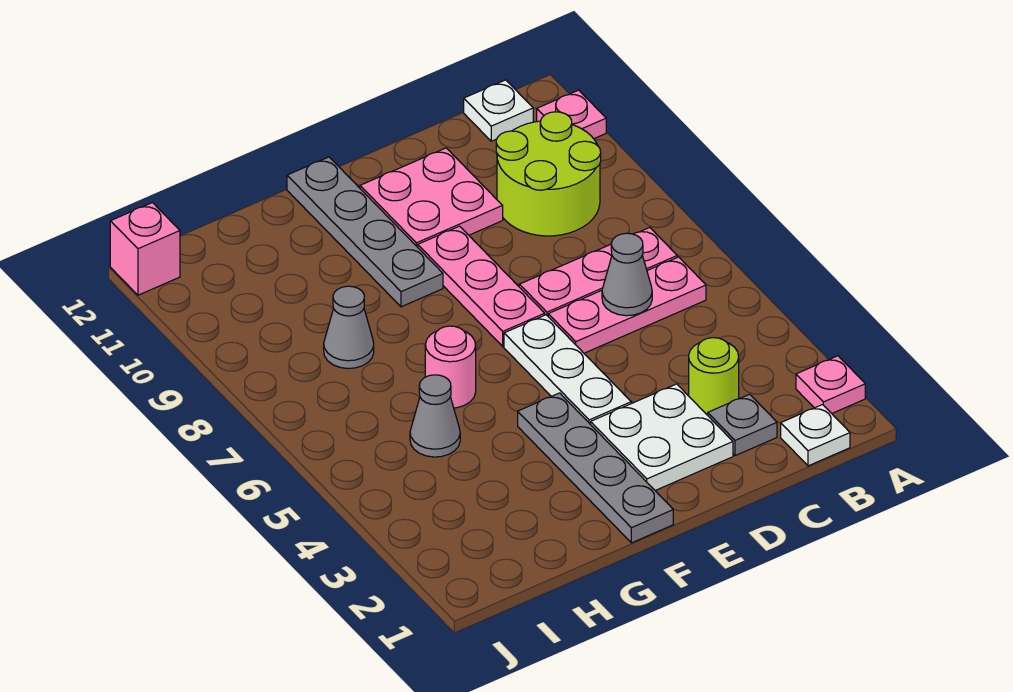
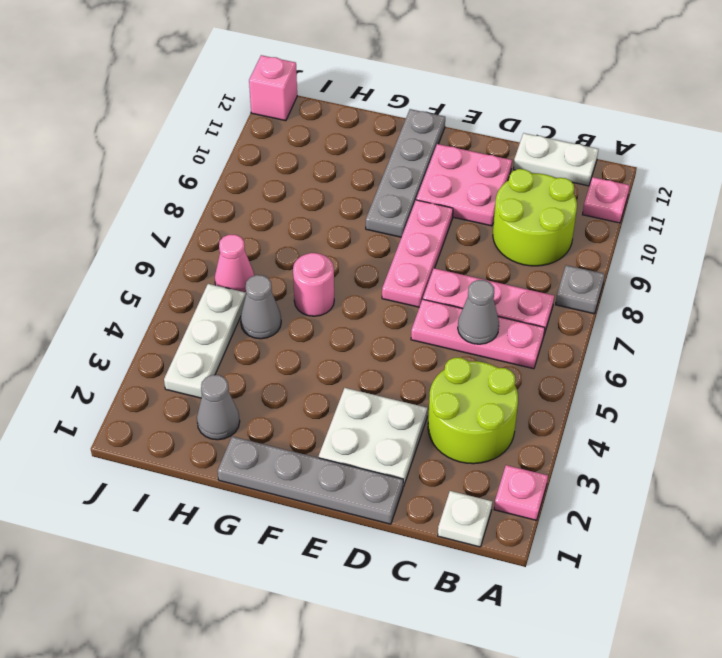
white plate B12 level 1 -> white plate B12:C12 level 1
grey plate C2 level 1 -> grey plate A8 level 1
lime round brick C3 level 1 -> lime round brick B3:C4 level 1
white plate E4:E6 level 1 -> white plate I3:I5 level 1
grey plate F1:F4 level 1 -> grey plate D1:G1 level 1
grey cone H8 level 1 -> grey cone H2 level 1
none -> pink cone I6 level 1

